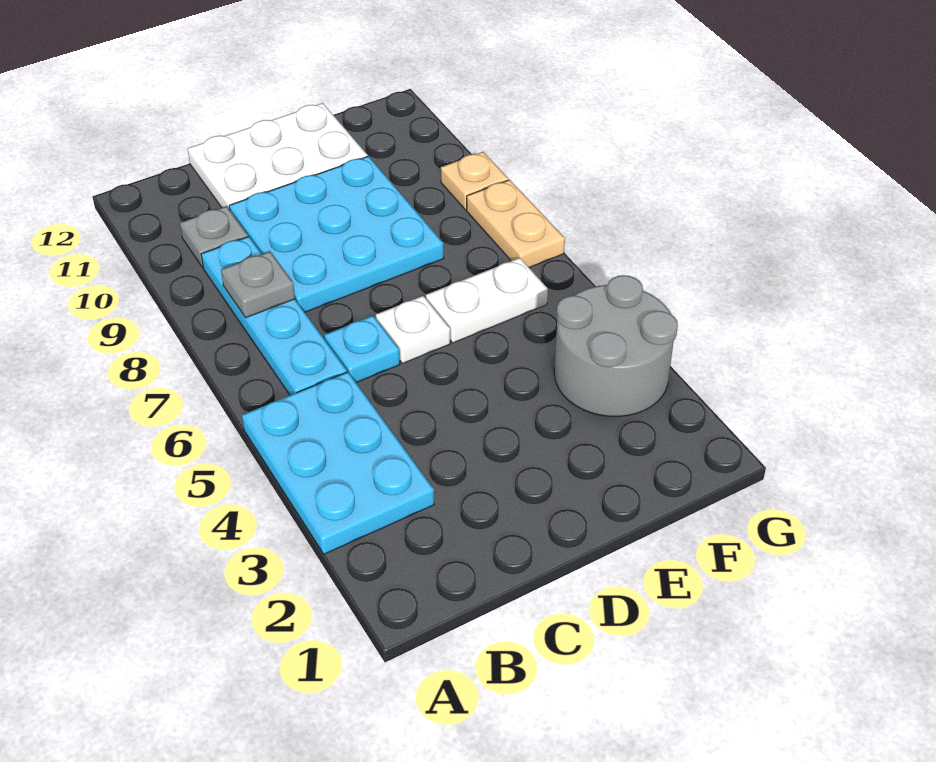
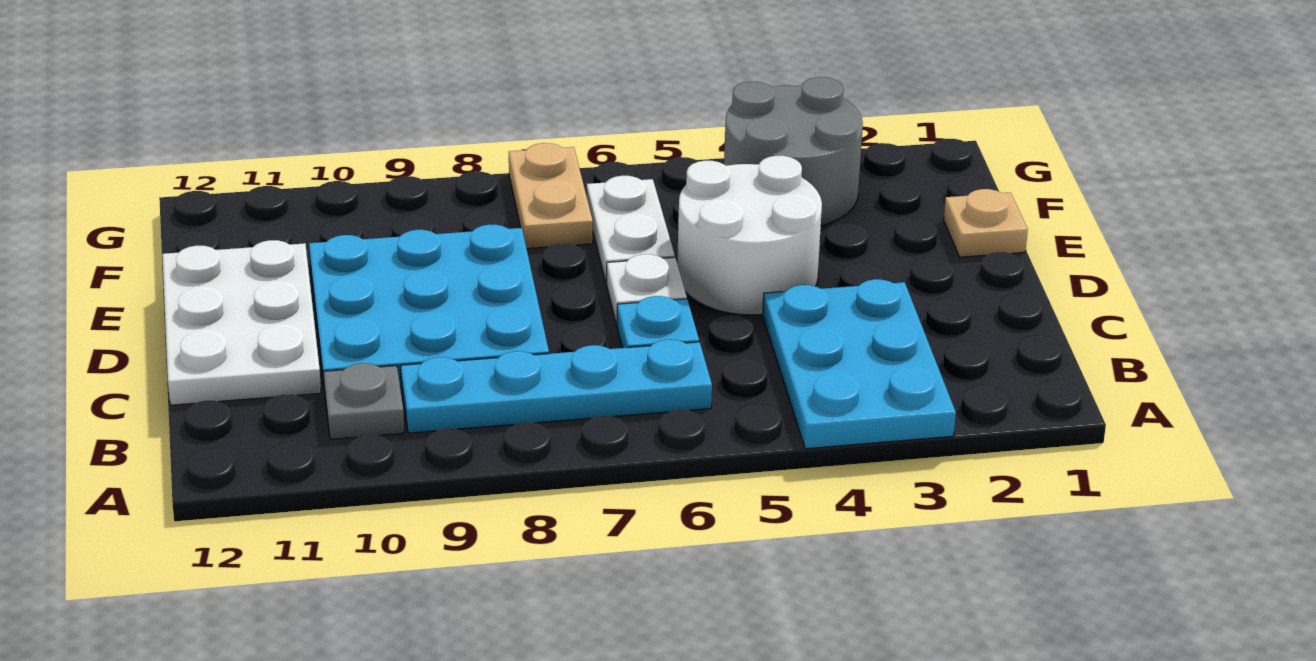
cyan plate A3:B5 level 1 -> cyan plate A3:C4 level 1
grey plate B8 level 2 -> none
none -> white round brick D4:E5 level 1
tan plate G7:G8 level 1 -> tan plate F7:G7 level 1
tan plate G9 level 1 -> tan plate E1 level 1

